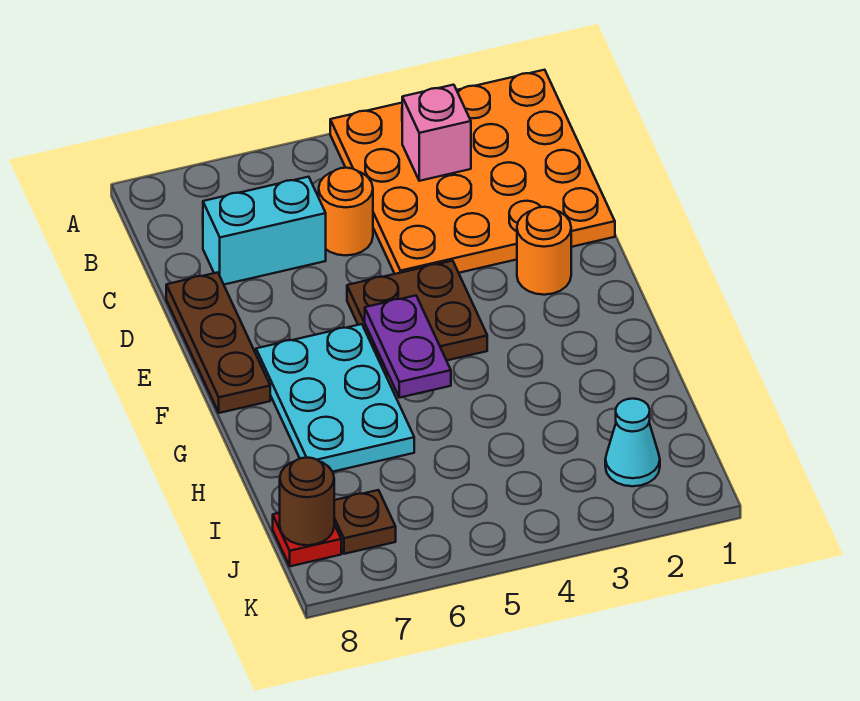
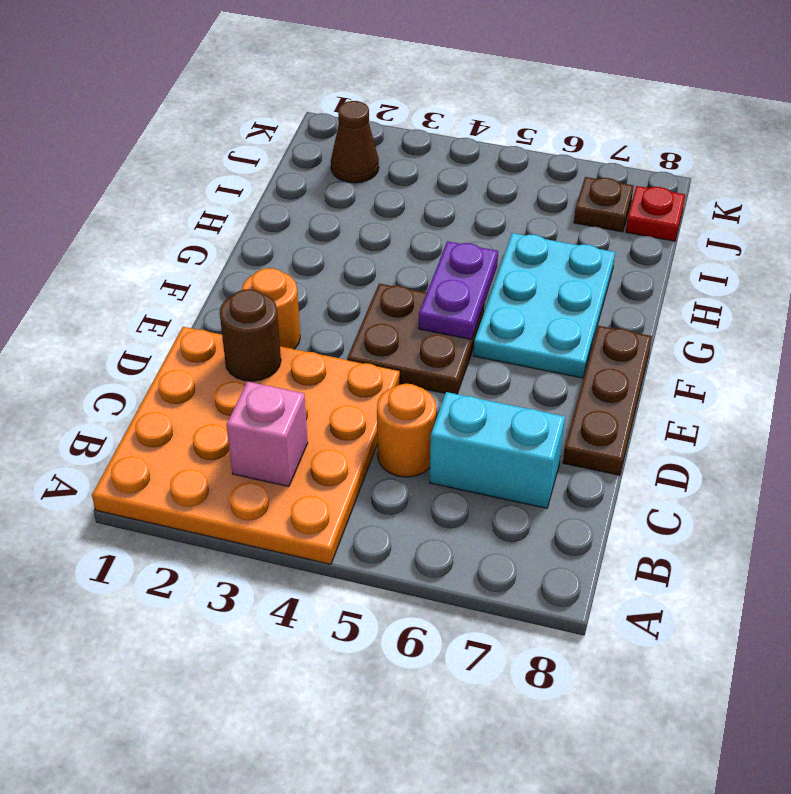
cyan cone J2 level 1 -> brown cone J2 level 1
brown round brick J8 level 2 -> brown round brick D2 level 2

